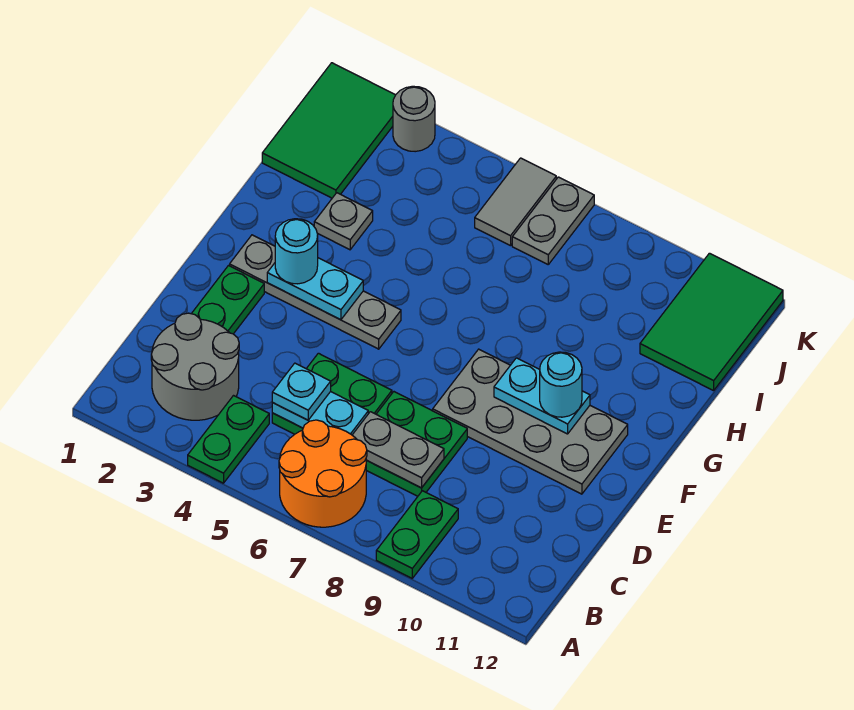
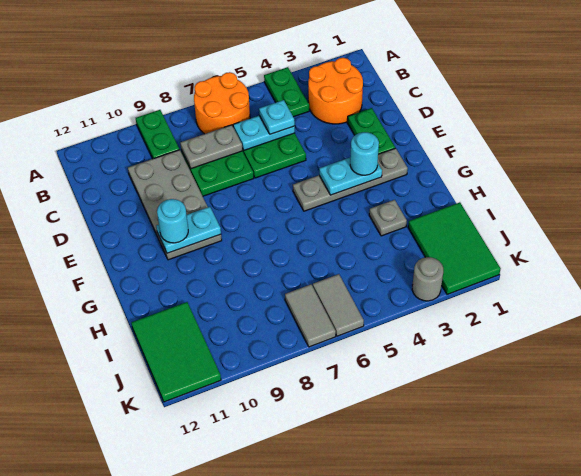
grey round brick B2:C3 level 1 -> orange round brick B2:C3 level 1
grey plate E8:F11 level 1 -> grey plate C9:F10 level 1
grey plate J7:K7 level 1 -> grey tile J7:K7 level 1

